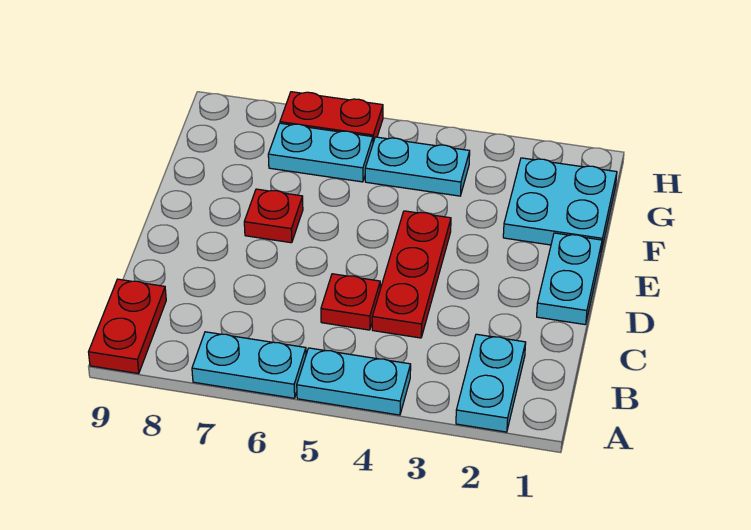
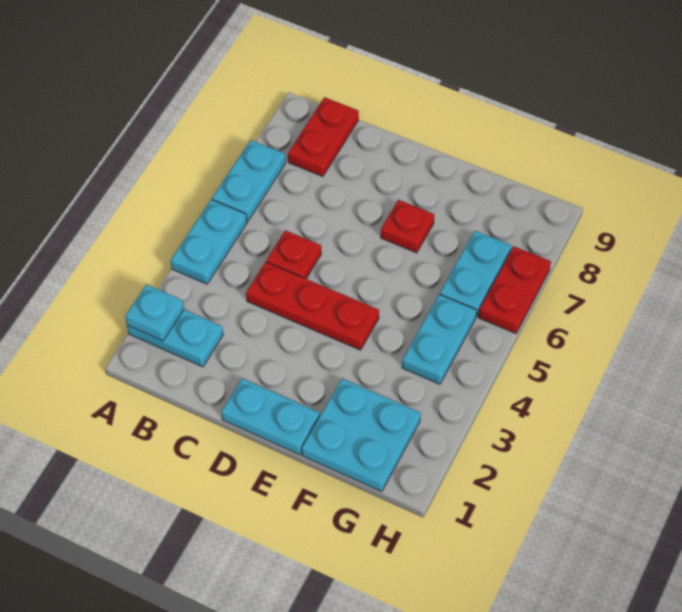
none -> cyan plate A2 level 2
red plate A9:B9 level 1 -> red plate B8:B9 level 1

